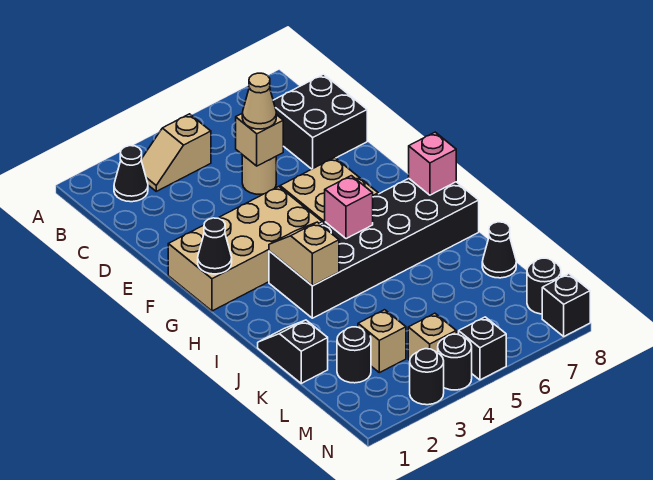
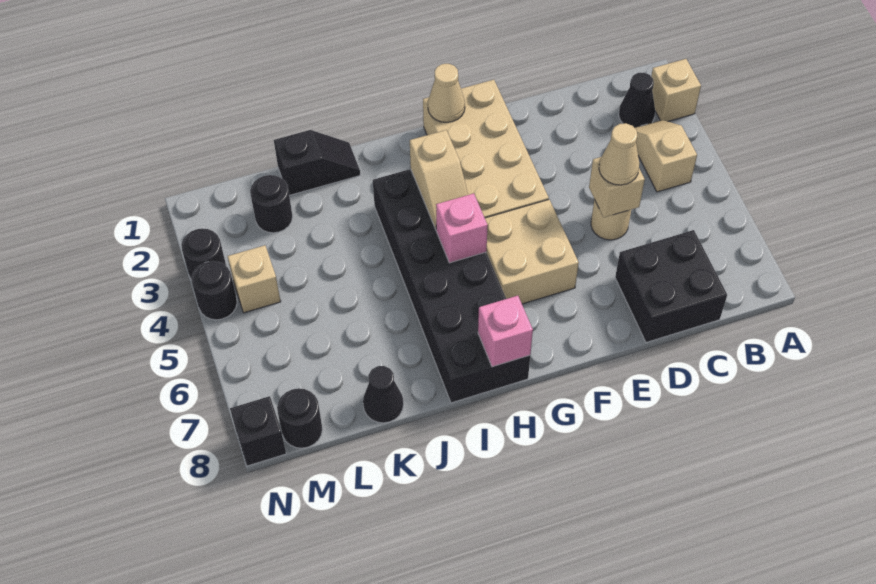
black cone G1 level 2 -> tan cone G1 level 2
tan slope H3:I3 level 2 top I -> tan slope H3:H4 level 2 top 3
tan brick L3 level 1 -> tan brick A2 level 1
black brick N5 level 1 -> none

